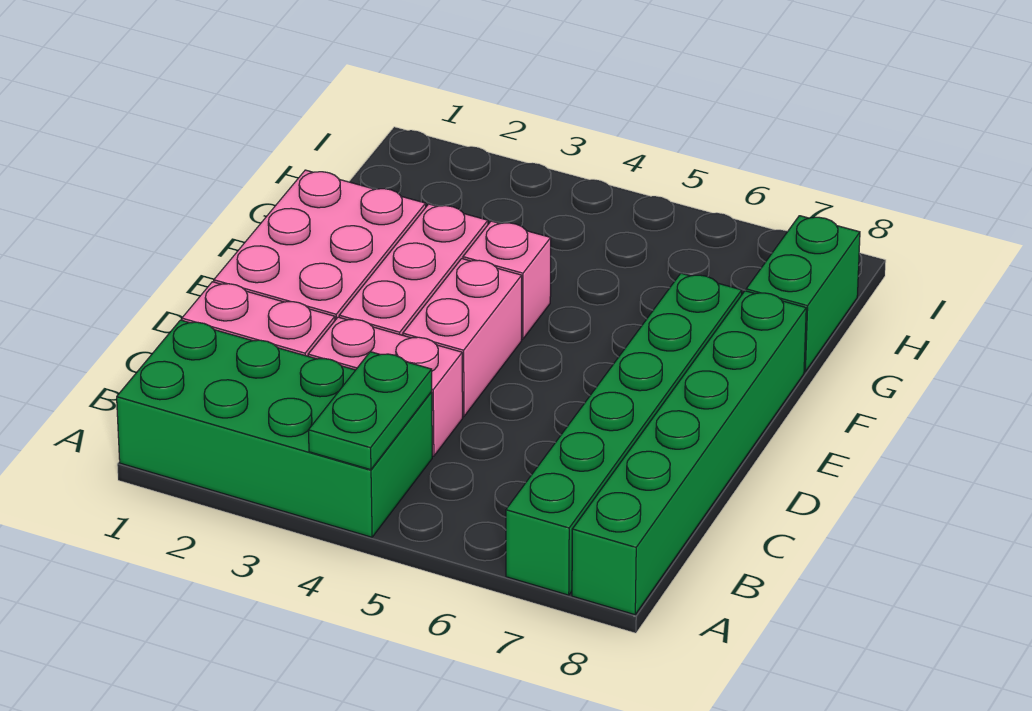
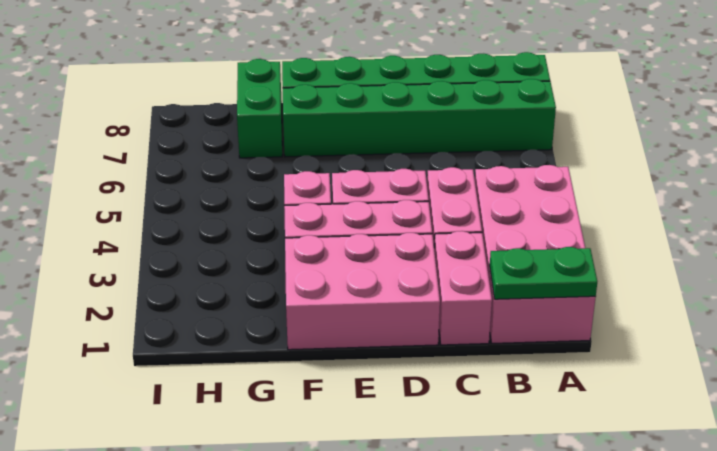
green brick A1:B4 level 1 -> pink brick A1:B4 level 1
green plate A4:B4 level 2 -> green plate A1:B1 level 2
green brick G8:H8 level 1 -> green brick G7:G8 level 1

